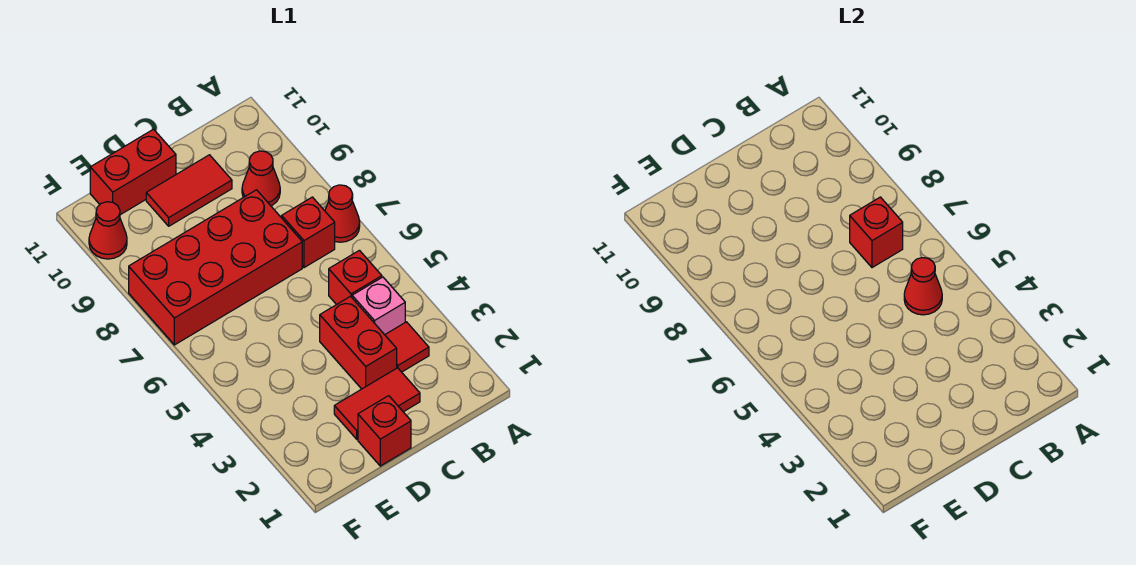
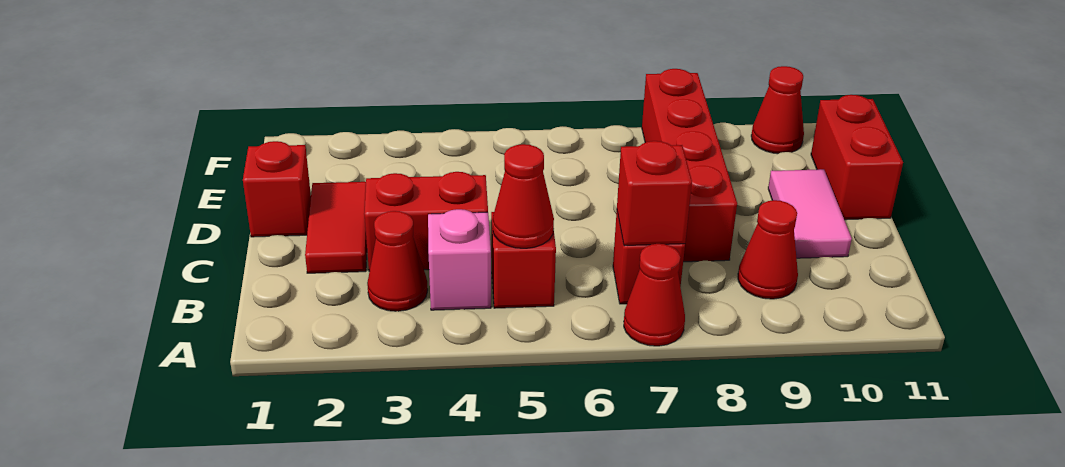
red tile B3 level 1 -> red cone B3 level 1
red brick C7:F8 level 1 -> red brick C8:F8 level 1
red tile C10:D10 level 1 -> pink tile C10:D10 level 1

